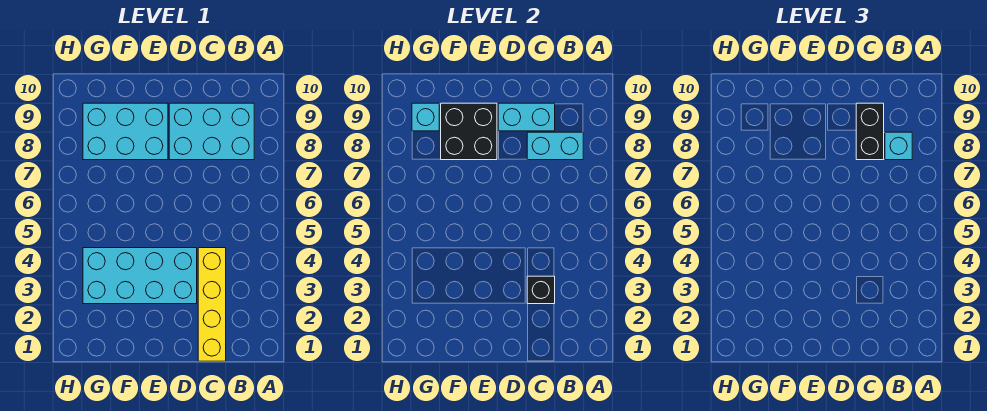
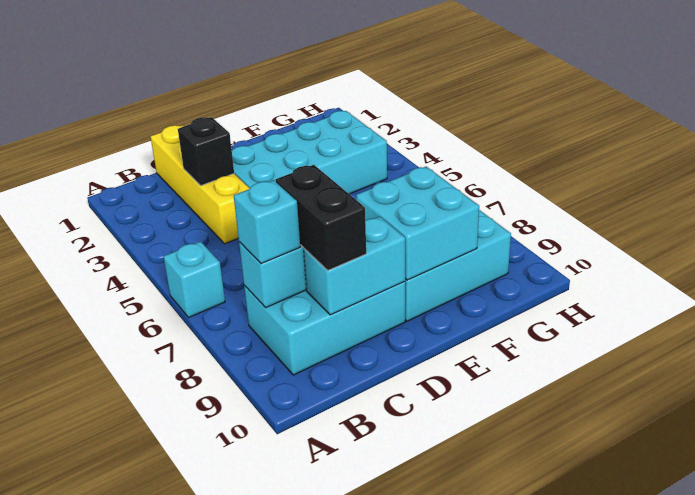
black brick E8:F9 level 2 -> cyan brick E8:F9 level 2
cyan brick G9 level 2 -> cyan brick A6 level 1

